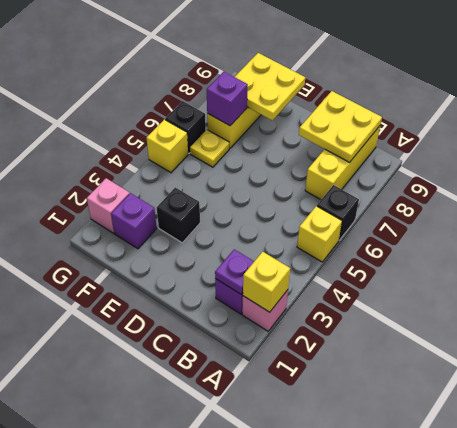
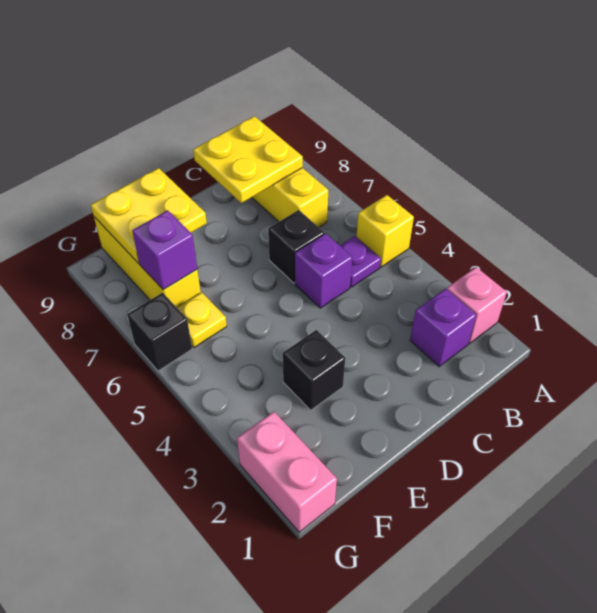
yellow brick A2 level 2 -> none
black brick A6 level 1 -> black brick C6 level 1
purple plate B2 level 2 -> purple plate B5 level 1
purple brick F2 level 1 -> purple brick C5 level 1
pink brick G2 level 1 -> pink brick G1:G2 level 1
yellow brick G5 level 1 -> none

